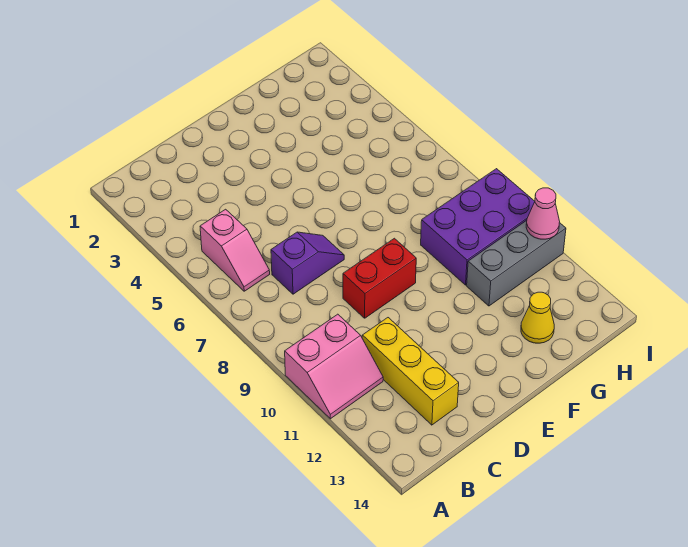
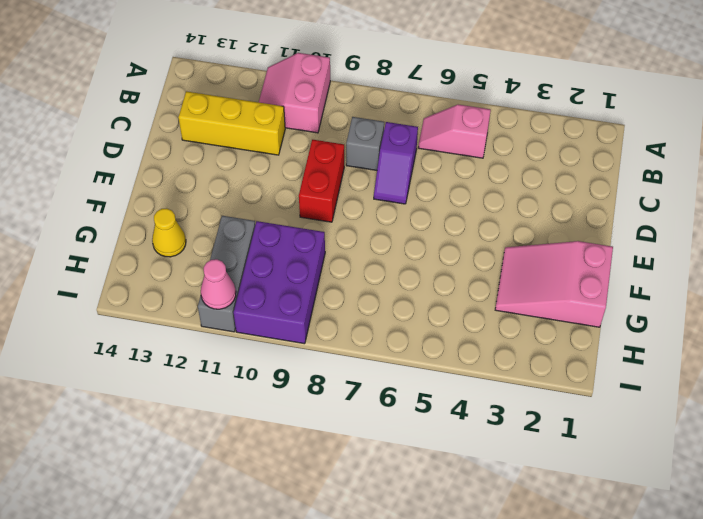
none -> grey brick C8 level 1
none -> pink slope F1:G3 level 1 top 1

